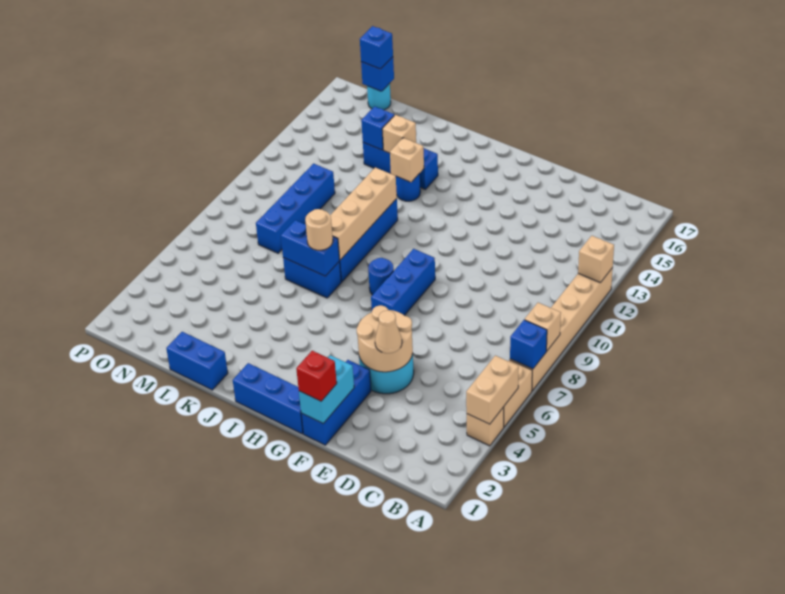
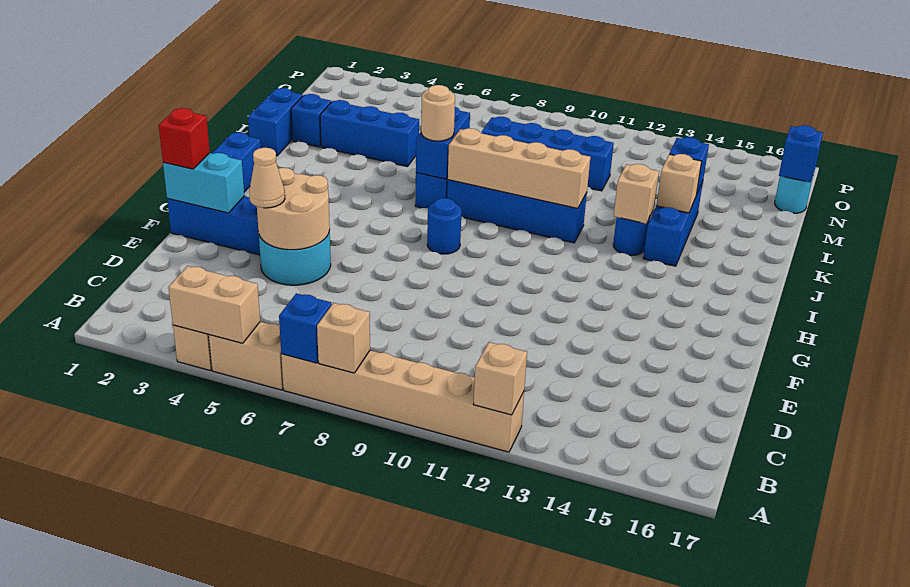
blue brick G7:G9 level 1 -> blue brick L3:L5 level 1
blue brick N17 level 3 -> blue brick L2 level 1

